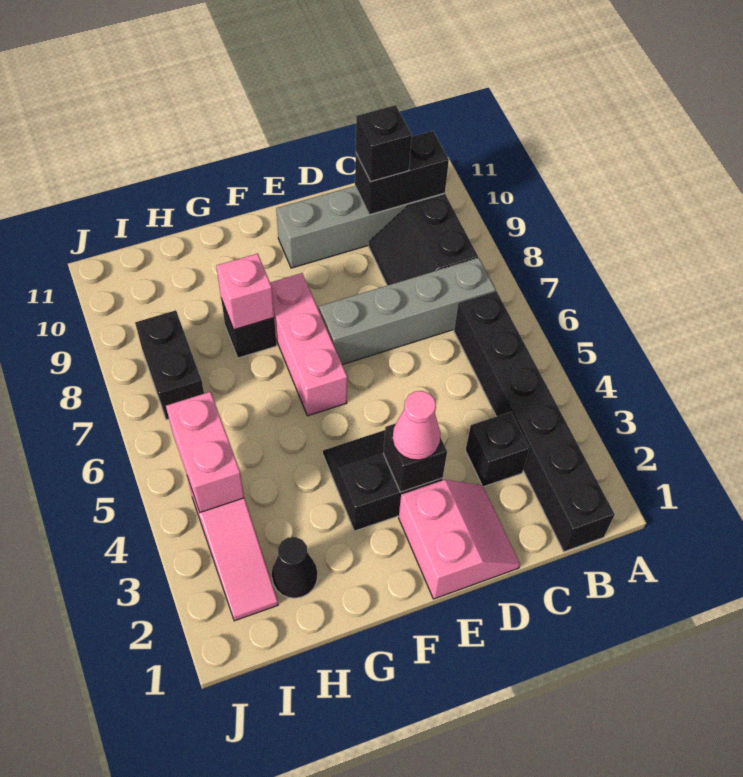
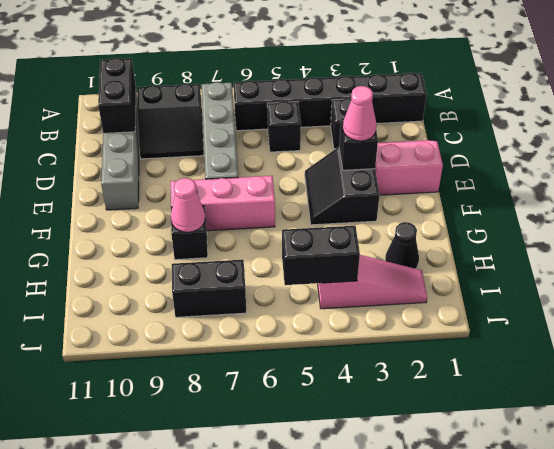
black brick C10 level 3 -> black brick C5 level 1
pink brick G8 level 2 -> pink cone G8 level 2
pink brick I4:I5 level 2 -> black brick I4:I5 level 2

